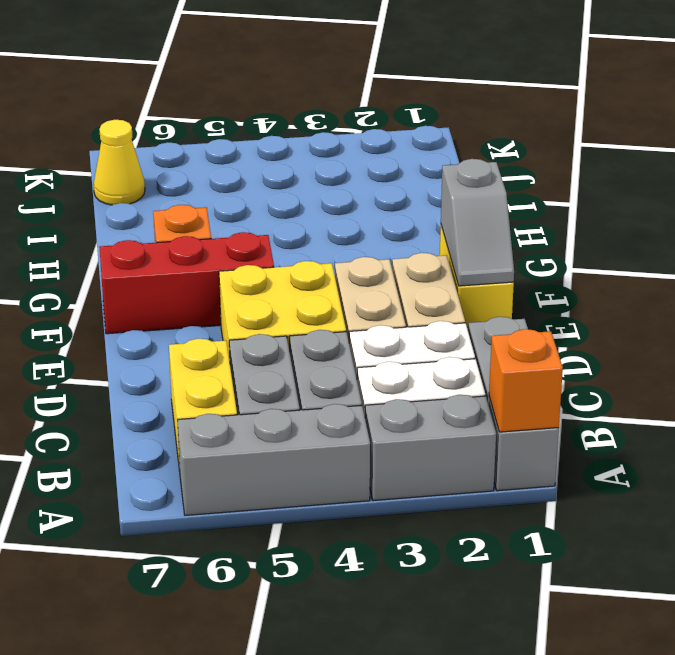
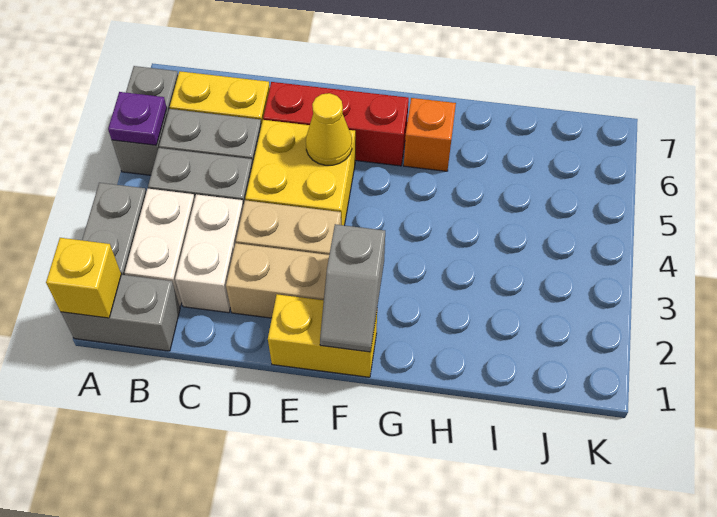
grey brick A1:C1 level 1 -> grey brick A1:B1 level 1
orange brick A1 level 2 -> yellow brick A1 level 2
grey brick A4:A6 level 1 -> grey brick A5:A6 level 1
none -> purple plate A5 level 2
grey slope E1:F1 level 2 top F -> grey slope F1:F2 level 2 top 2
red brick F5:F7 level 1 -> red brick D6:F6 level 1
yellow cone J7 level 1 -> yellow cone E5 level 2

